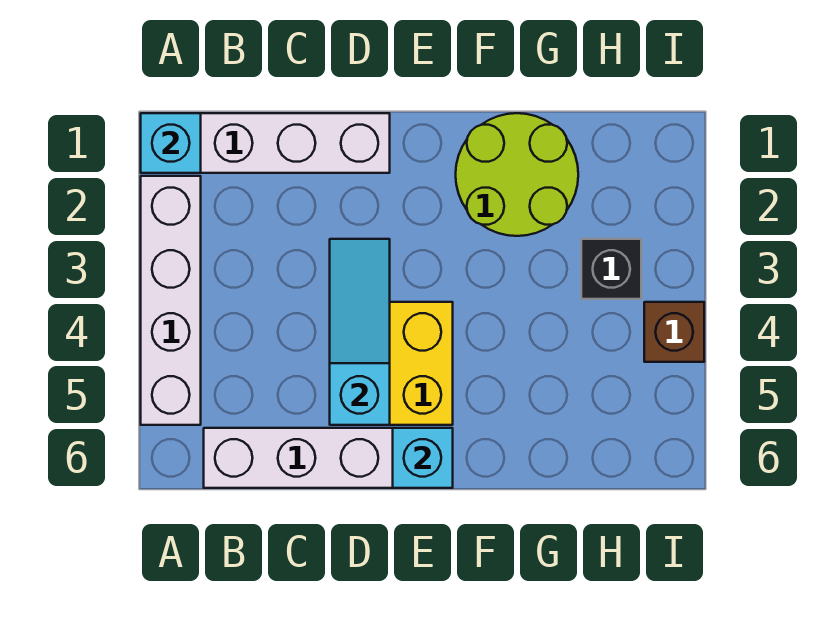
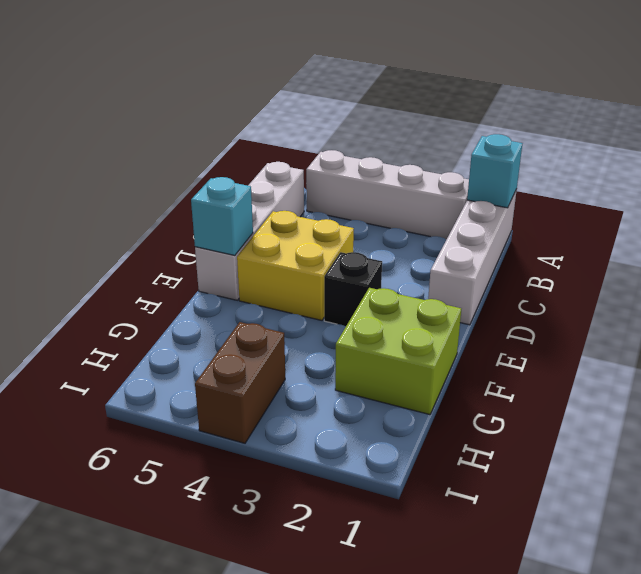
cyan slope D3:D5 level 2 top 5 -> none
lime round brick F1:G2 level 1 -> lime brick F1:G2 level 1
black brick H3 level 1 -> black brick E3 level 1
brown brick I4 level 1 -> brown brick H4:I4 level 1

